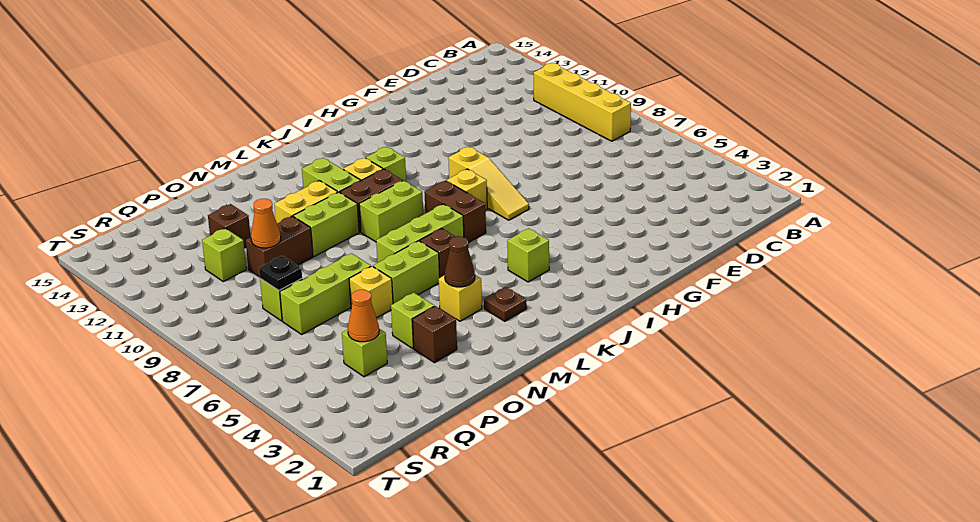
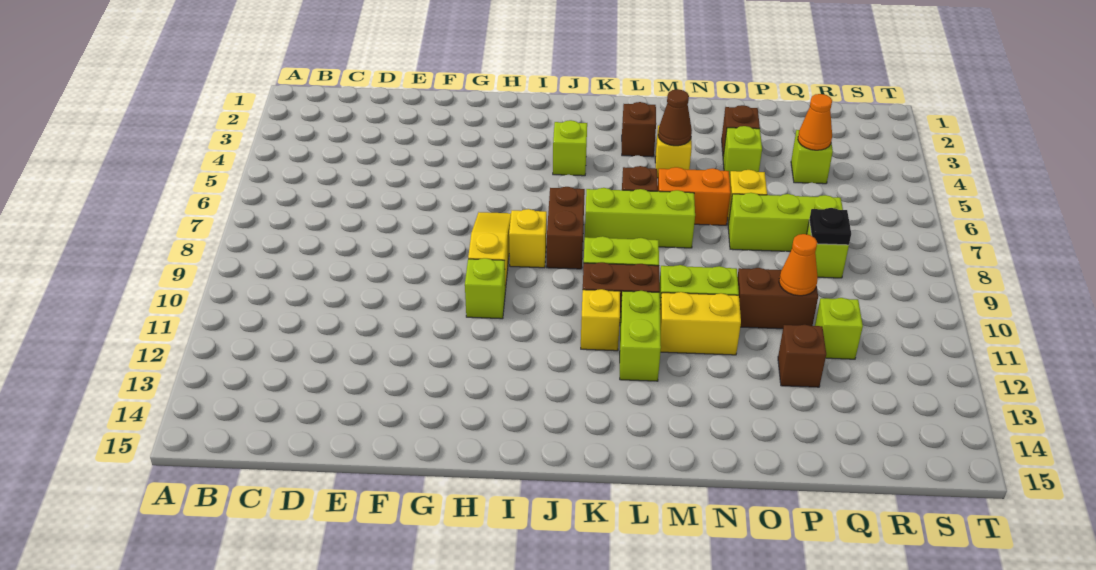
yellow brick B8:B11 level 1 -> none
lime brick J11 level 1 -> lime brick H10 level 1
brown plate L3 level 1 -> brown brick L3 level 1
lime brick M6:N6 level 1 -> orange brick M6:N6 level 1

